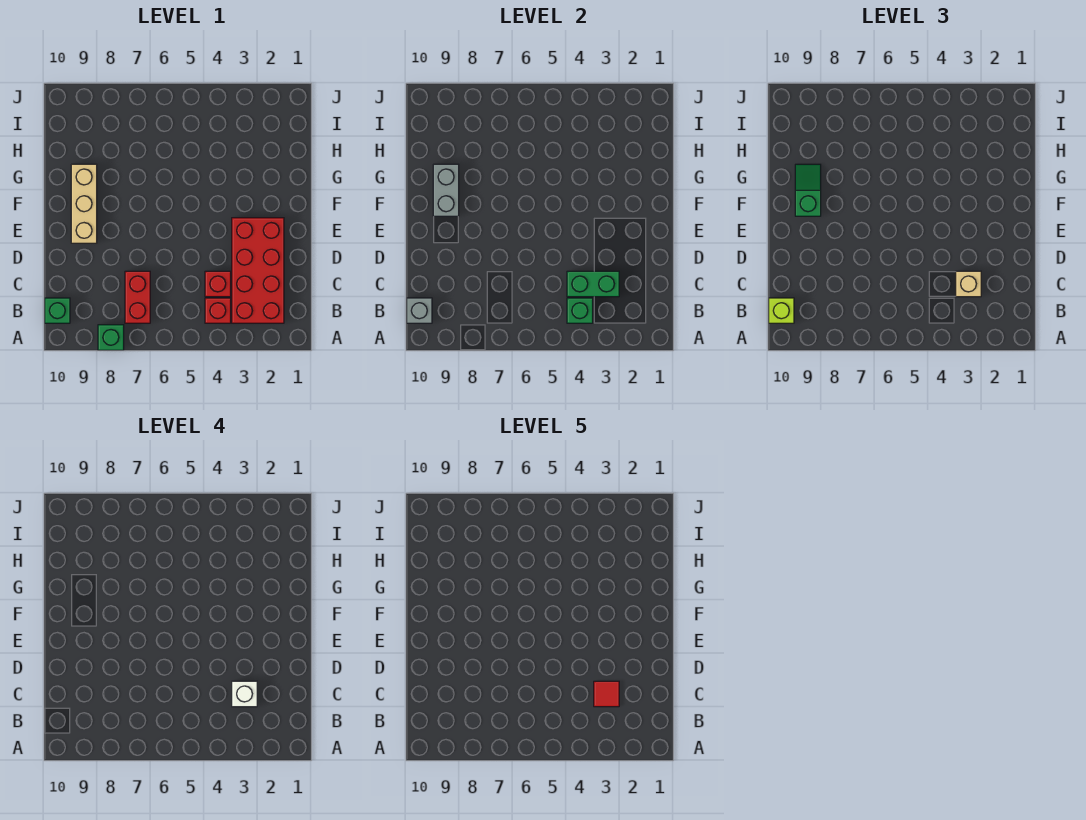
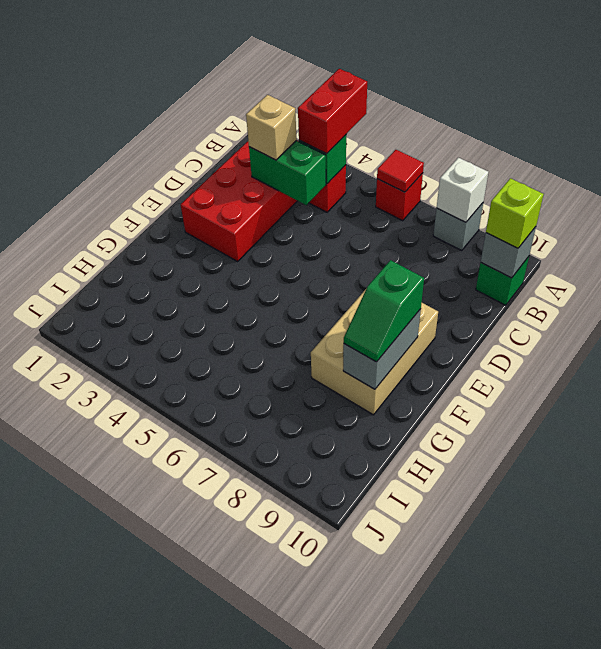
green brick A8 level 1 -> grey brick A8 level 1
red brick B7:C7 level 1 -> red brick A4:B4 level 3
white brick C3 level 4 -> white brick A8 level 2
red tile C3 level 5 -> red tile A6 level 2
red brick C4 level 1 -> red brick A6 level 1
tan brick E9:G9 level 1 -> tan brick E8:G9 level 1

